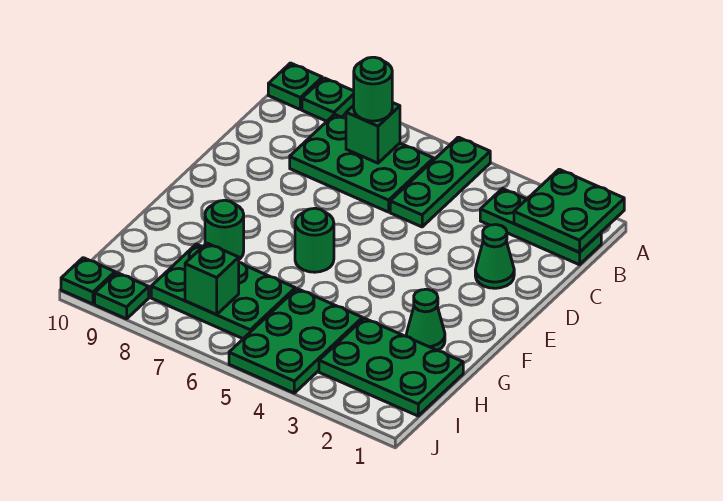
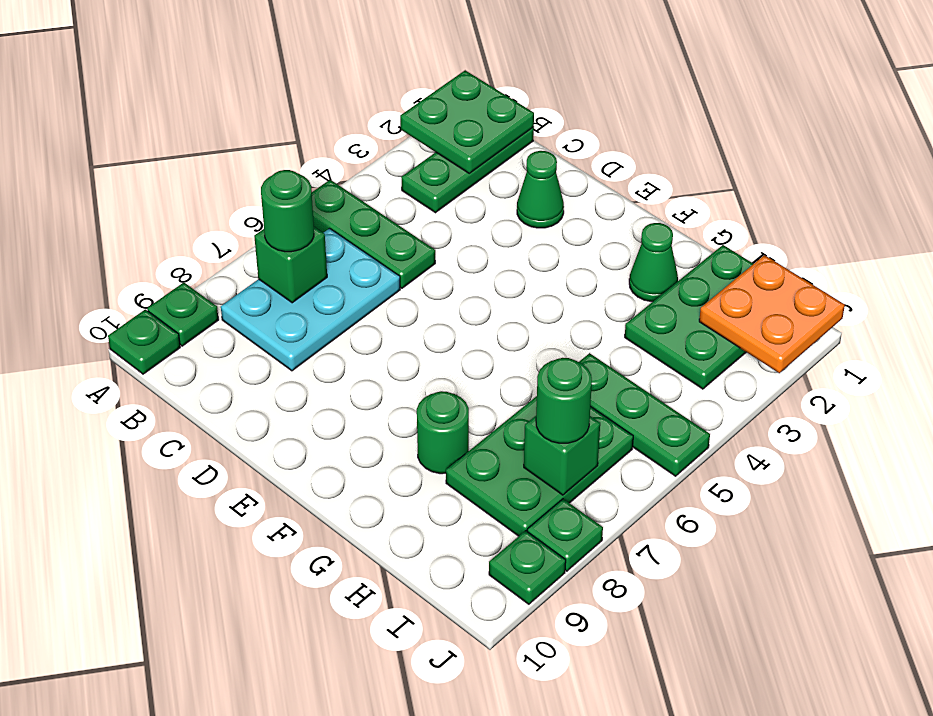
green plate B6:C8 level 1 -> cyan plate B6:C8 level 1
green round brick F6 level 1 -> green round brick I7 level 3
green plate H4:J5 level 1 -> green plate H5:J5 level 1
none -> orange plate I1:J2 level 2
green plate J10 level 1 -> green plate J8 level 1

